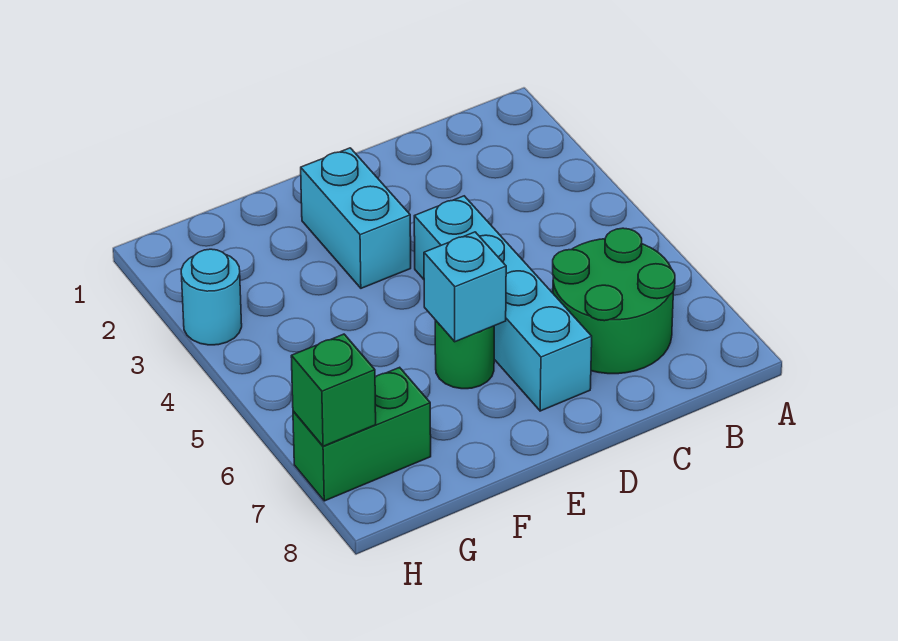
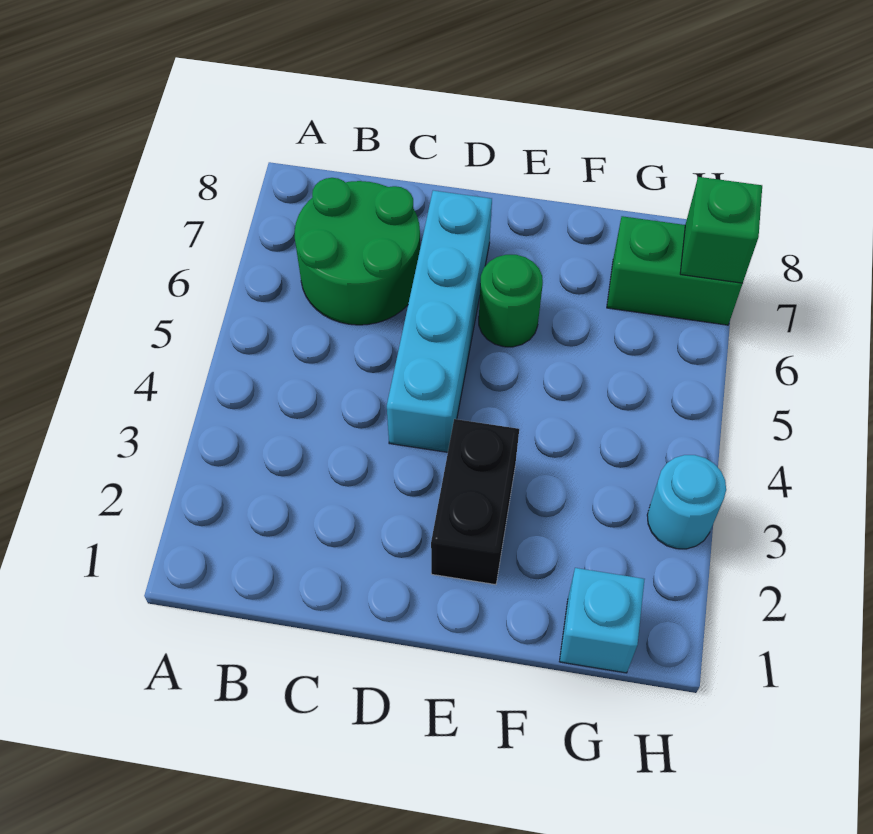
cyan brick E2:E3 level 1 -> black brick E2:E3 level 1
cyan brick E6 level 2 -> cyan brick G1 level 1

